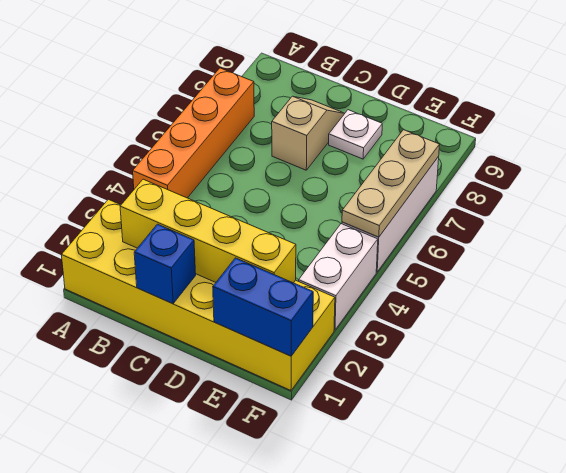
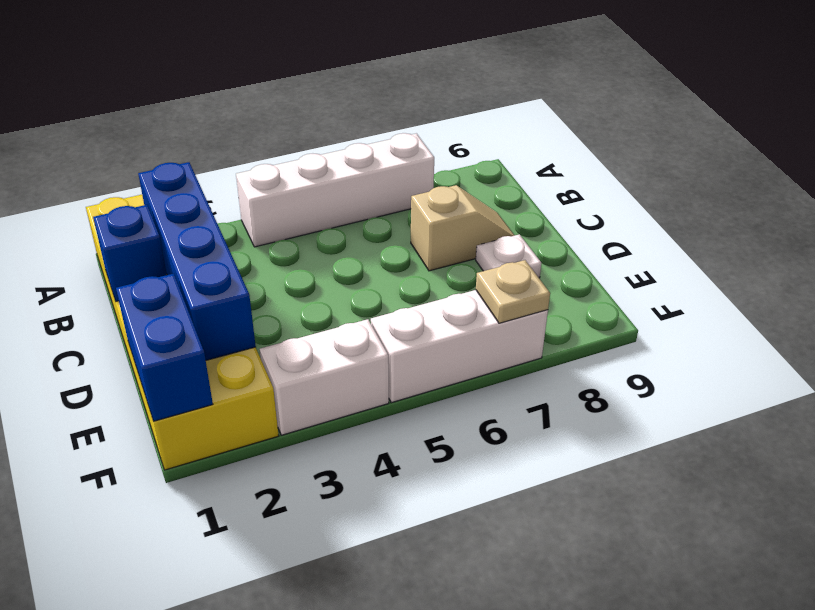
orange brick A4:A7 level 1 -> white brick A4:A7 level 1
yellow brick B2:E2 level 2 -> blue brick B2:E2 level 2
tan plate F5:F7 level 2 -> tan plate F7 level 2

